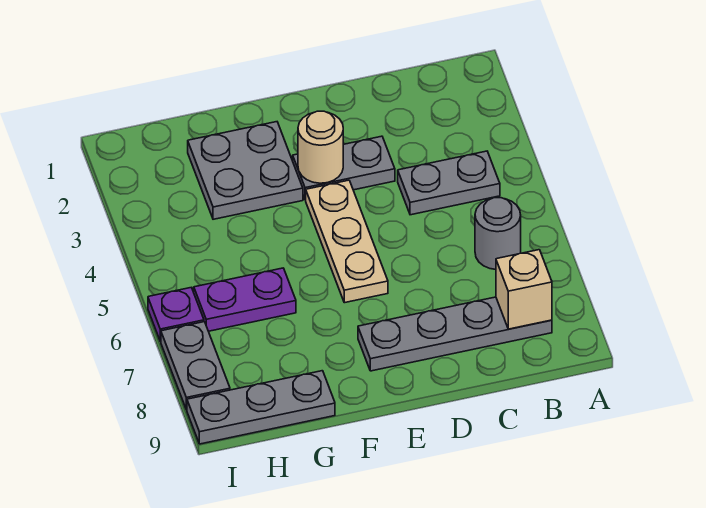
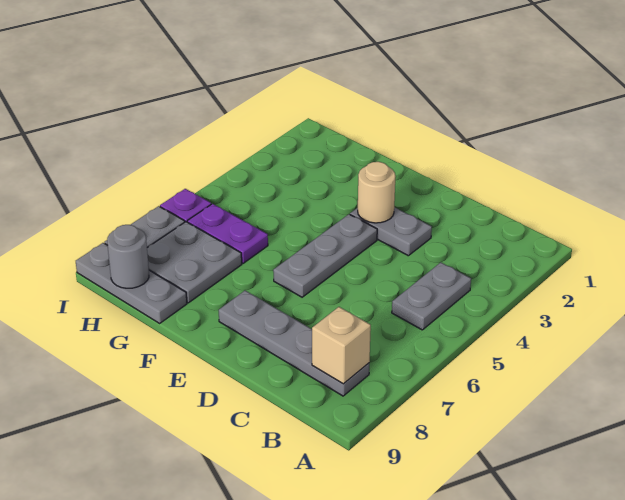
grey plate B4:C4 level 1 -> grey plate B4:B5 level 1
grey round brick B6 level 1 -> grey round brick H9 level 2
tan plate E4:E6 level 1 -> grey plate E4:E6 level 1
grey plate F2:G3 level 1 -> grey plate G7:H8 level 1

